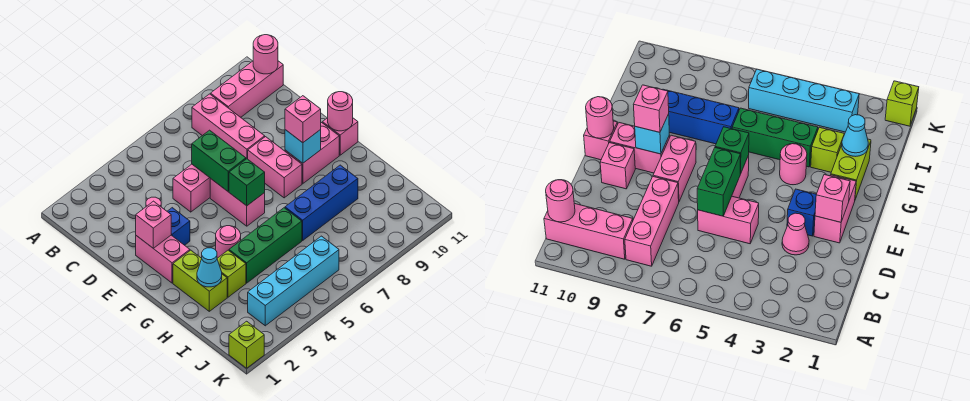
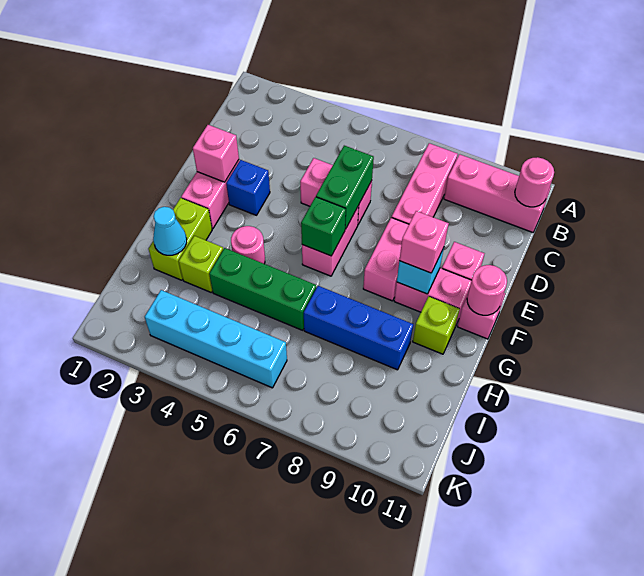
pink cone D3 level 1 -> none
lime brick K1 level 1 -> lime brick G10 level 1

